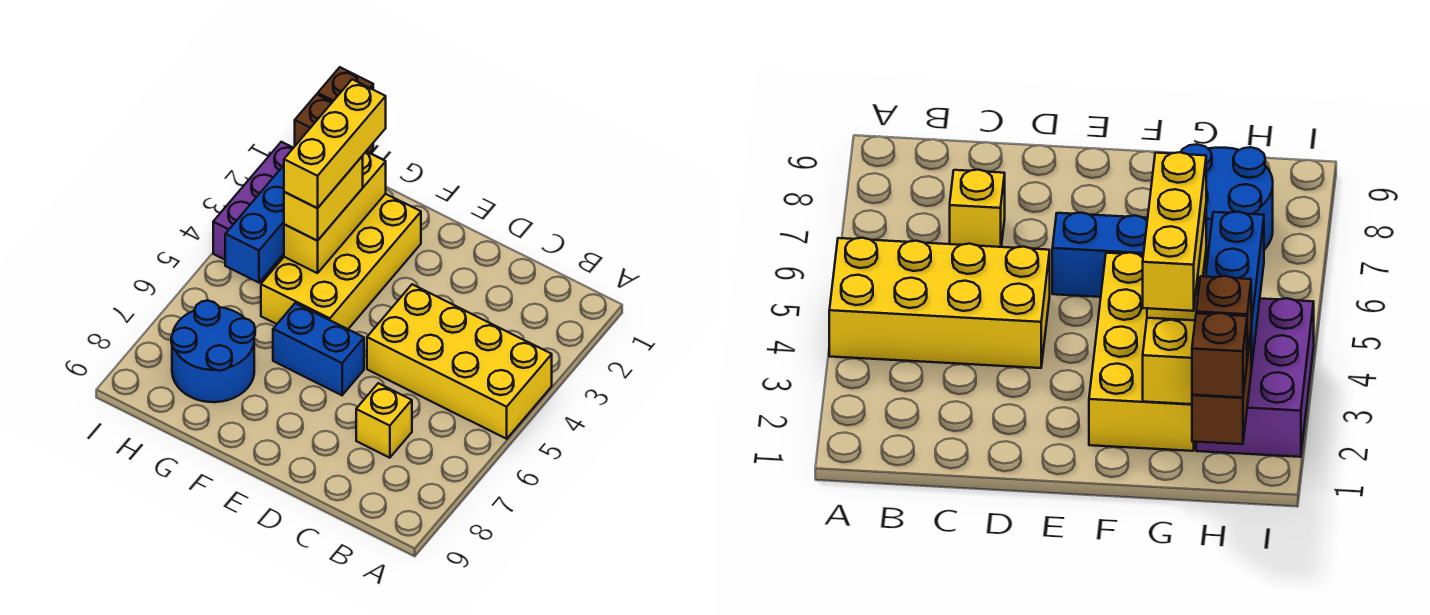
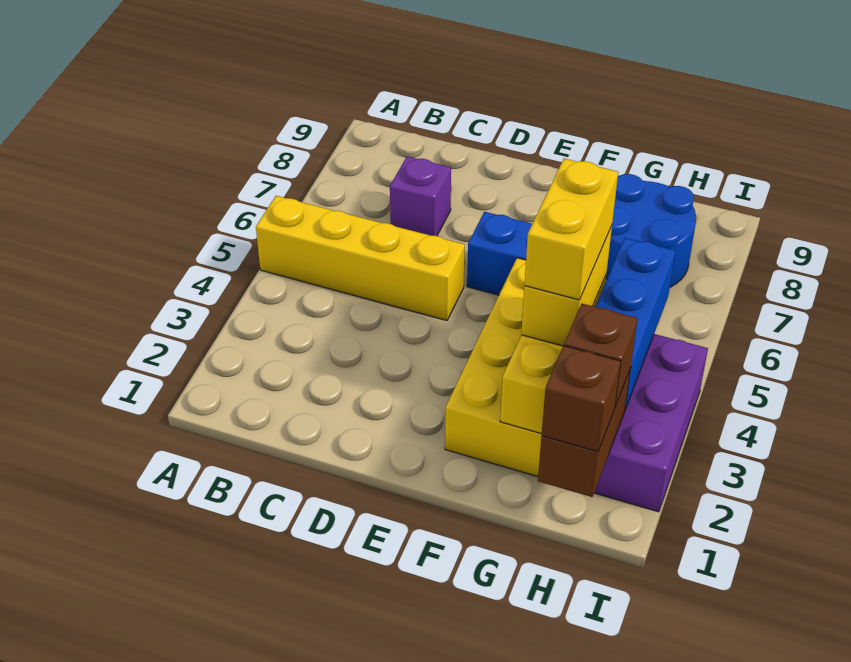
yellow brick A4:D5 level 1 -> yellow brick A5:D5 level 1
yellow brick C7 level 1 -> purple brick C7 level 1
yellow brick G2:G4 level 4 -> yellow brick G3:G4 level 4

